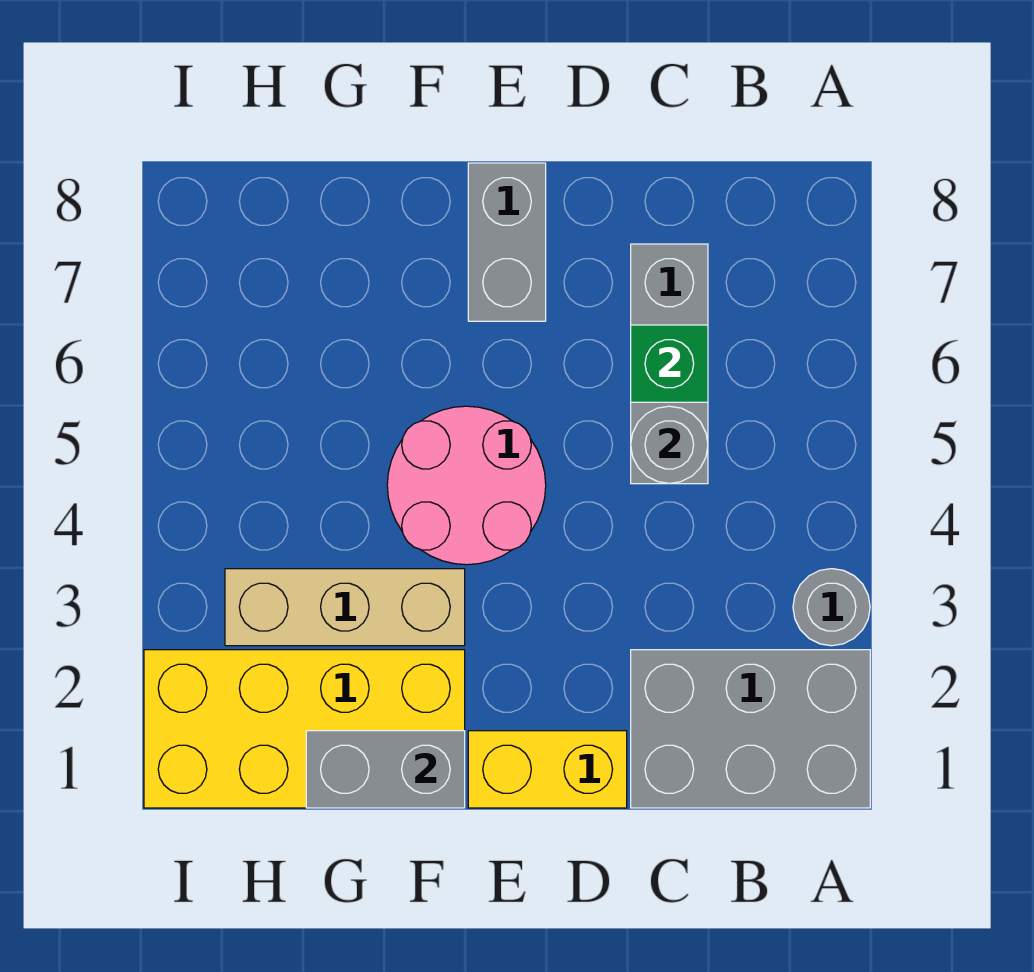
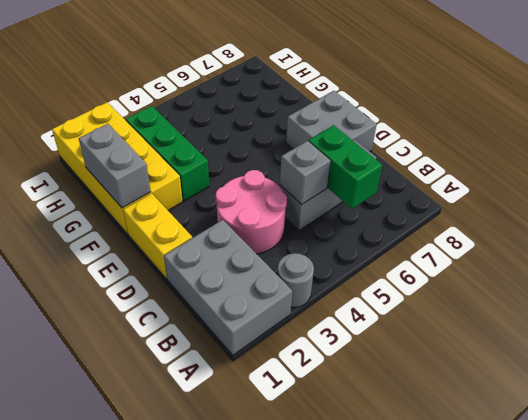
grey round brick C5 level 2 -> grey brick C5 level 2
green brick C6 level 2 -> green brick B6:C6 level 2
pink round brick E4:F5 level 1 -> pink round brick C3:D4 level 1
grey brick E7:E8 level 1 -> grey brick D7:E8 level 1
tan brick F3:H3 level 1 -> green brick F3:H3 level 1

